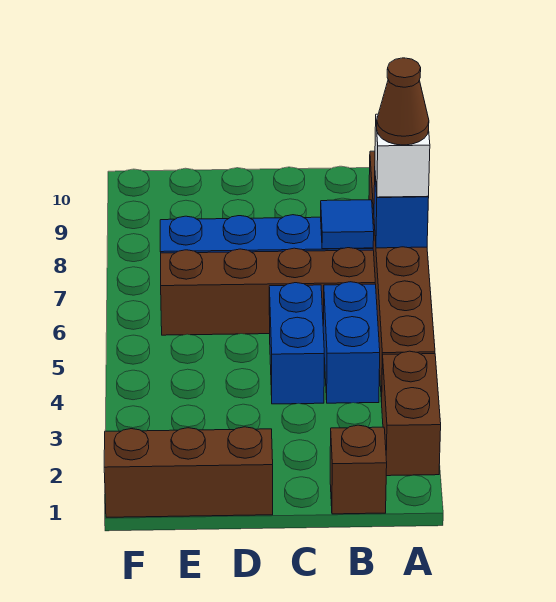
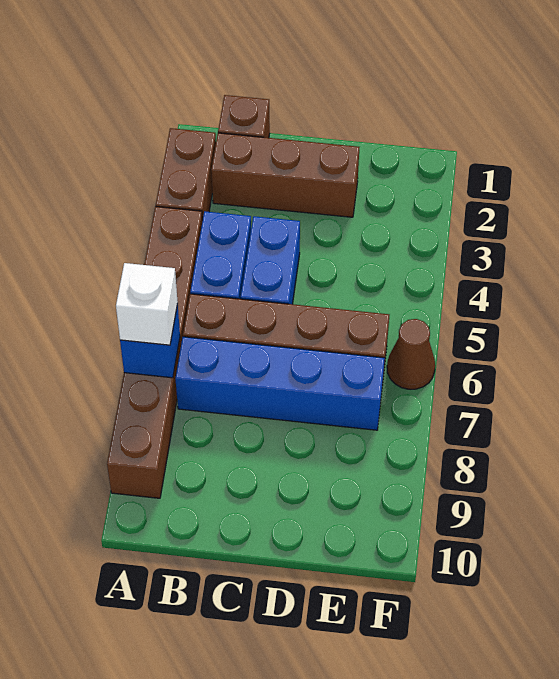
brown cone A7 level 4 -> brown cone F6 level 1
blue tile B7 level 2 -> none
brown brick D1:F1 level 1 -> brown brick B2:D2 level 1

